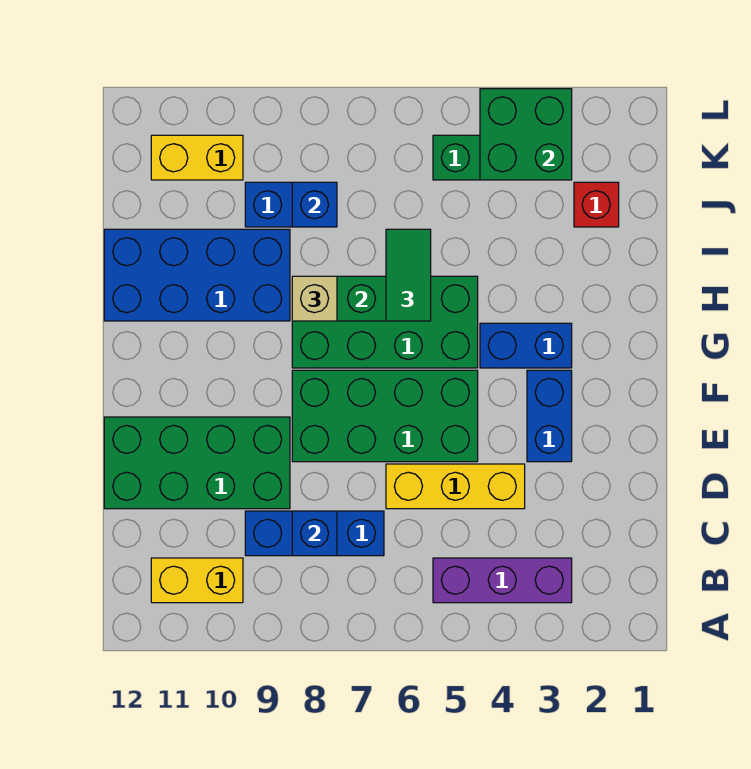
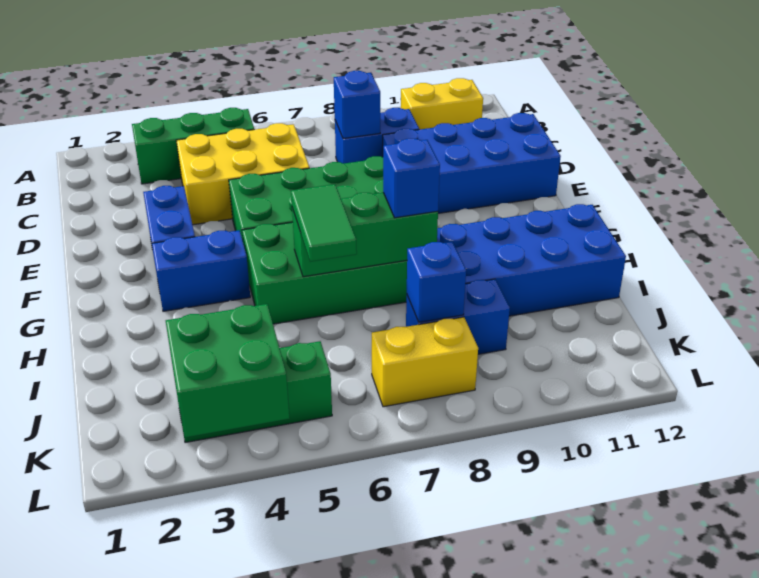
purple brick B3:B5 level 1 -> green brick B3:B5 level 1
blue brick C7:C9 level 1 -> blue brick C8:C9 level 1
yellow brick D4:D6 level 1 -> yellow brick C4:D6 level 1
green brick D9:E12 level 1 -> blue brick D9:E12 level 1
tan brick H8 level 3 -> blue brick H8 level 3
red brick J2 level 1 -> none
yellow brick K10:K11 level 1 -> yellow brick K7:K8 level 1

